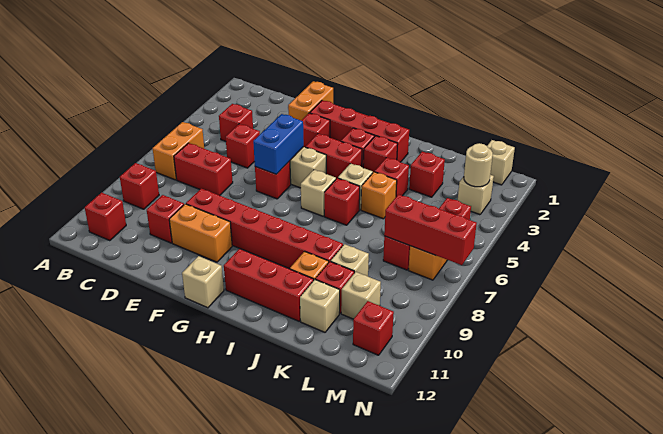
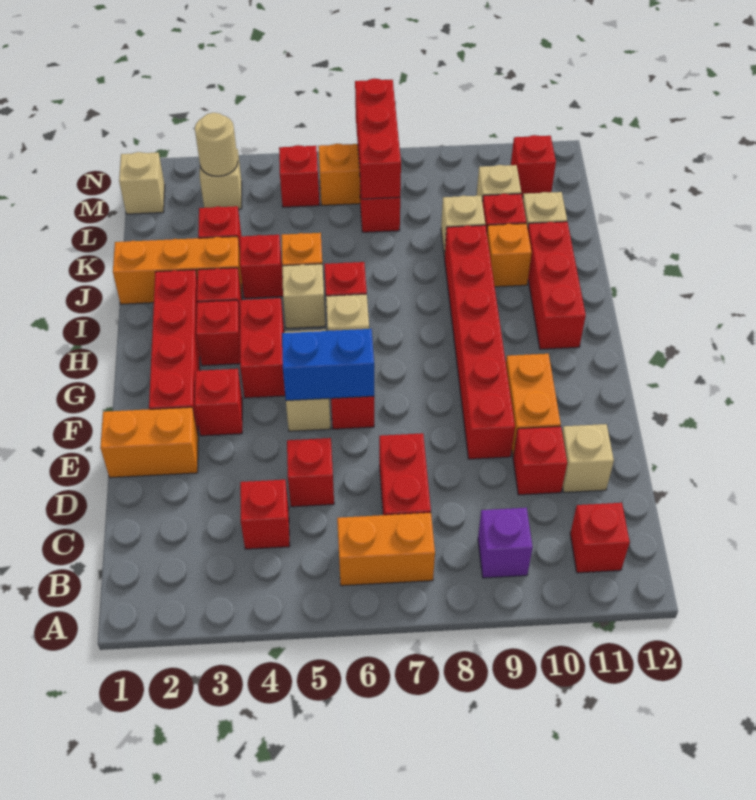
red brick B9 level 1 -> purple brick B9 level 1
tan brick G12 level 1 -> tan brick D11 level 1
none -> orange brick J1:J3 level 1

